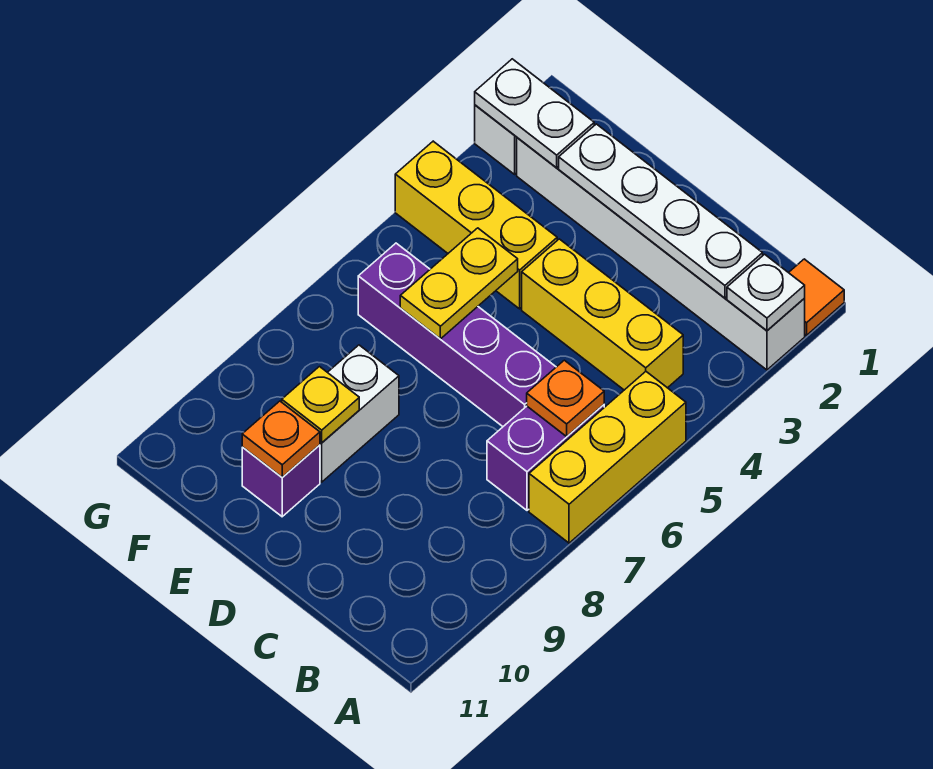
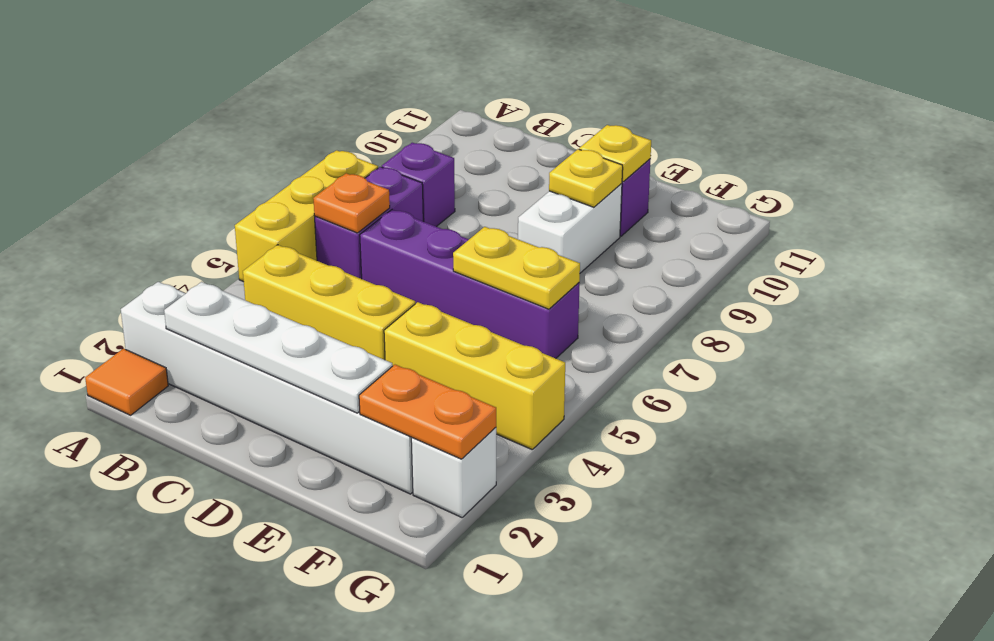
white plate A2 level 2 -> none
none -> purple brick B8 level 1
yellow plate E5:E6 level 2 -> yellow plate E6:F6 level 2
orange plate E10 level 2 -> yellow plate E10 level 2
white plate F2:G2 level 2 -> orange plate F2:G2 level 2

